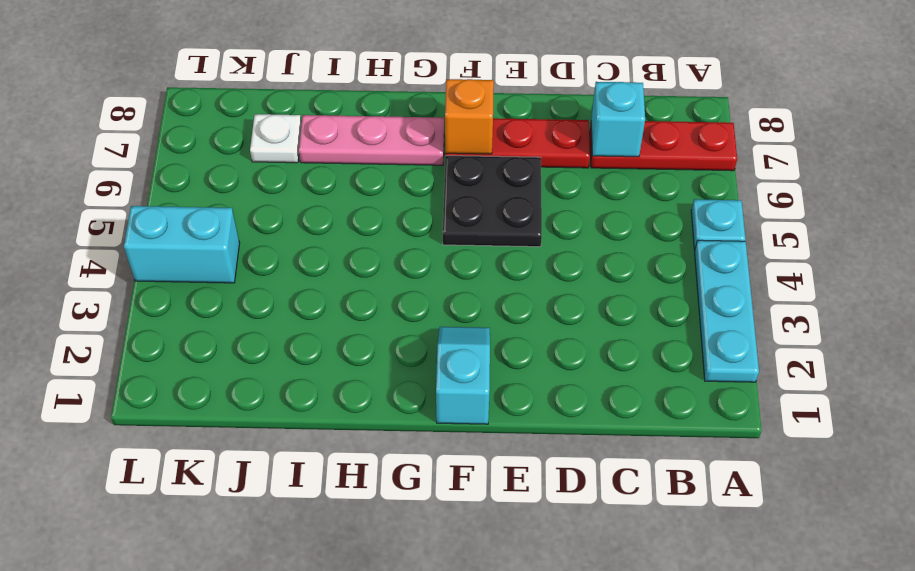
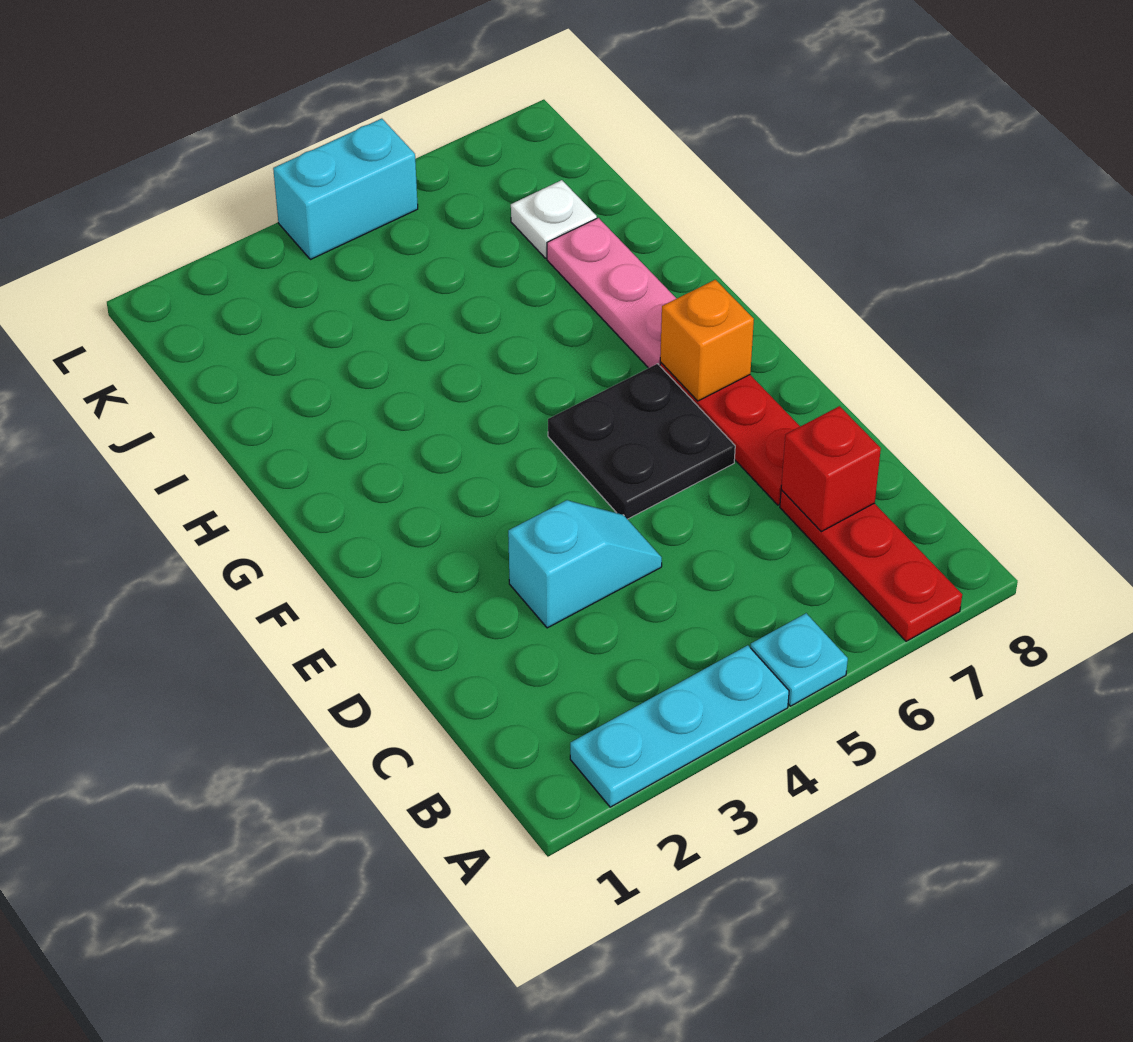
cyan brick C7 level 2 -> red brick C7 level 2
cyan slope F1:F2 level 1 top 1 -> cyan slope D3:D4 level 1 top 3
cyan brick K4:L4 level 1 -> cyan brick L4:L5 level 1

